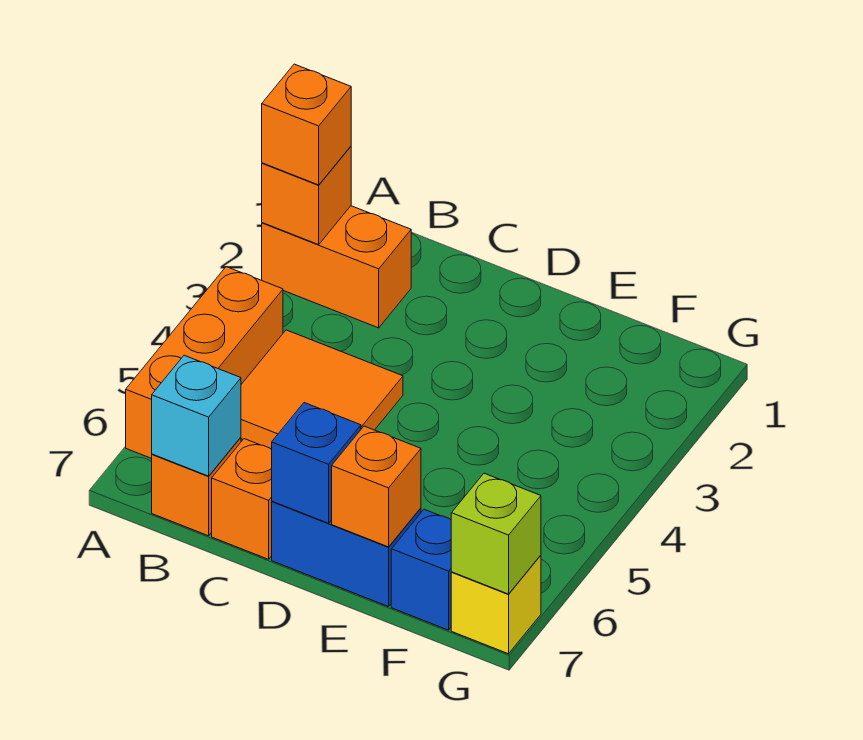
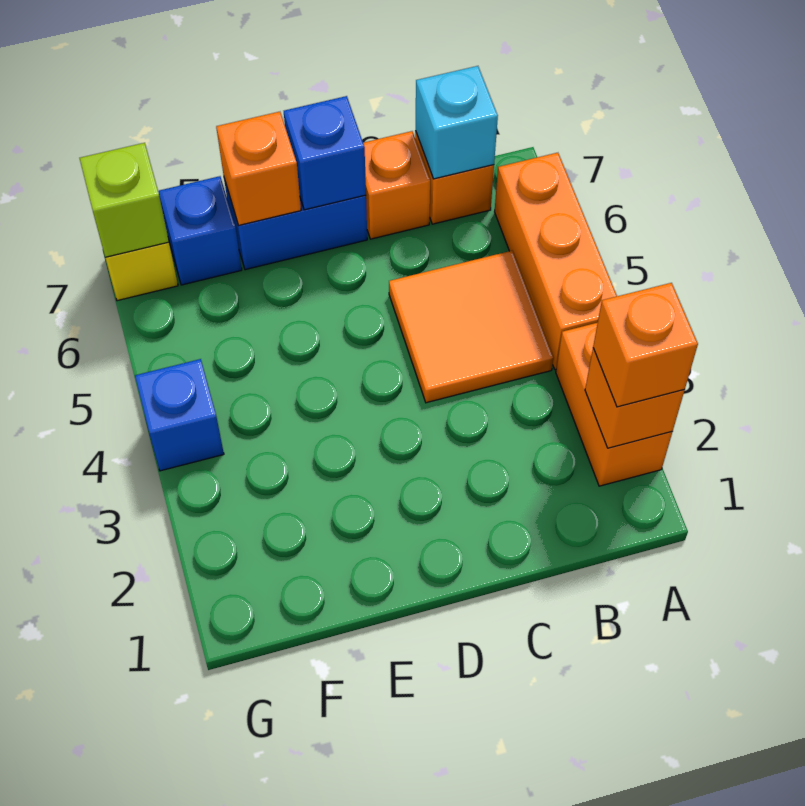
orange brick A2:B2 level 1 -> orange brick A2:A3 level 1
none -> blue brick G4 level 1

